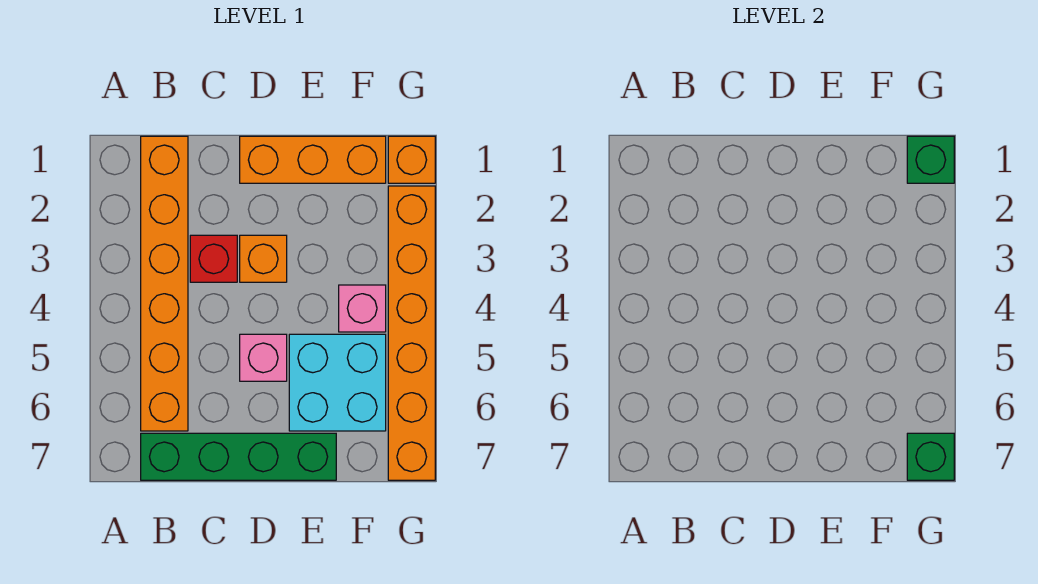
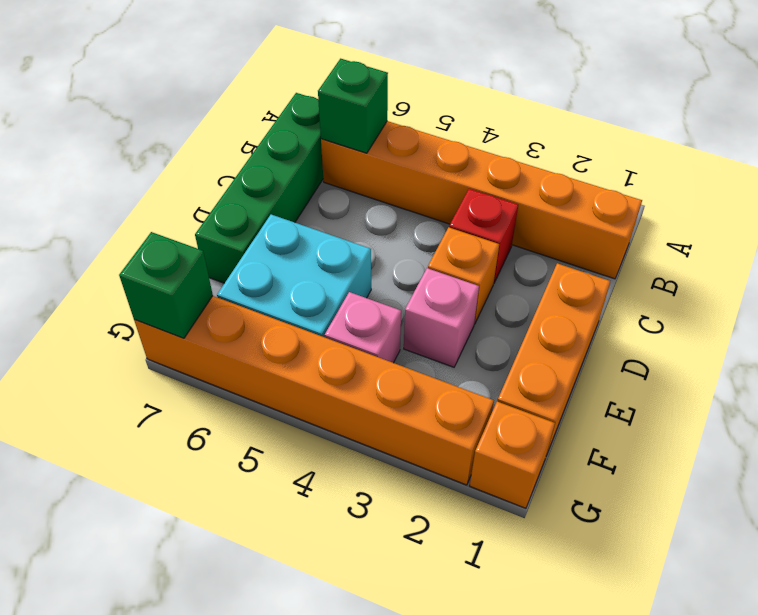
pink brick D5 level 1 -> pink brick E3 level 1
green brick G1 level 2 -> green brick B6 level 2

